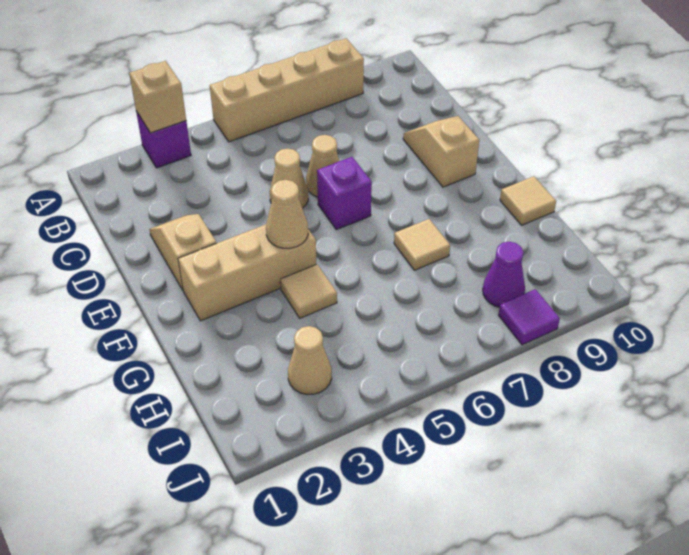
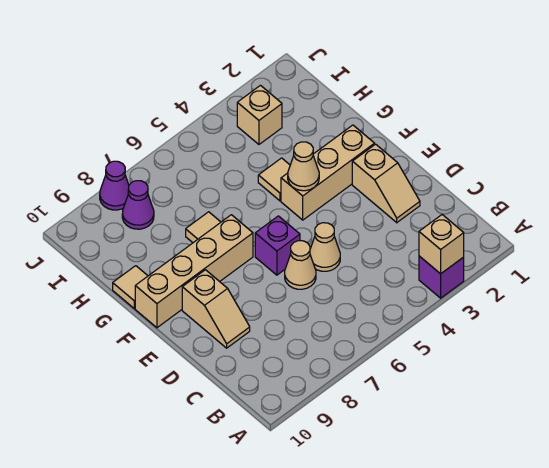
tan brick A5:A8 level 1 -> tan brick F7:F10 level 1
tan cone I3 level 1 -> tan brick I3 level 1
purple tile J8 level 1 -> purple cone J8 level 1

